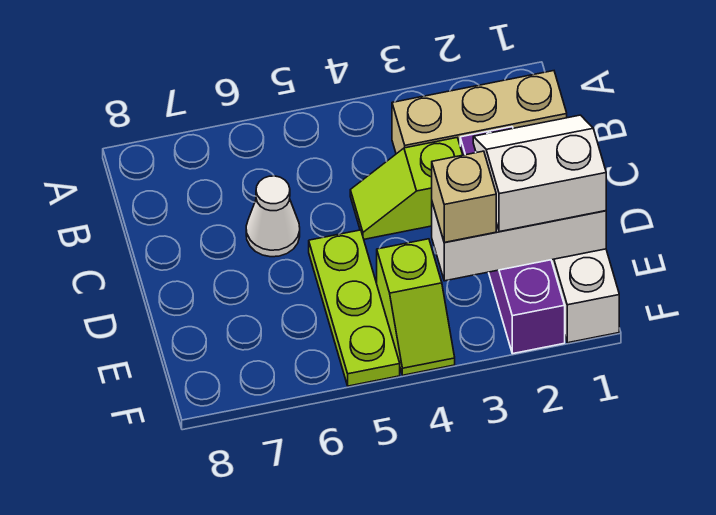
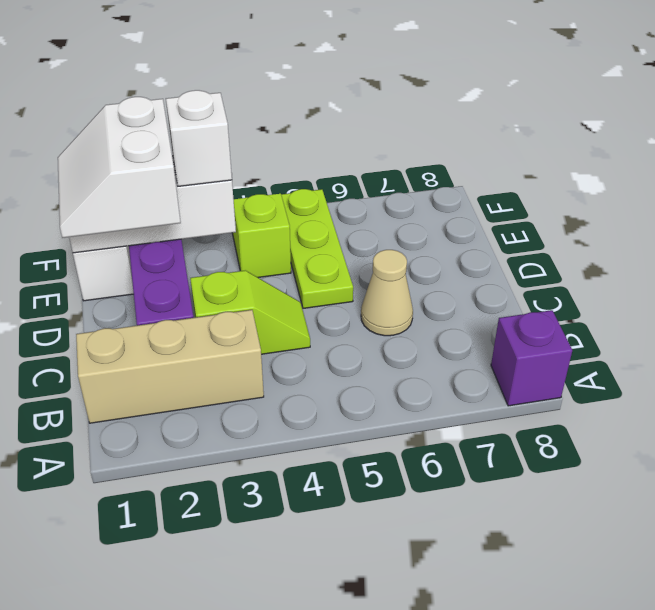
none -> purple brick A8 level 1
white cone C6 level 1 -> tan cone C6 level 1
white slope D1:E2 level 3 top E -> white slope D1:E2 level 3 top 2
tan brick E3 level 3 -> white brick E3 level 3

